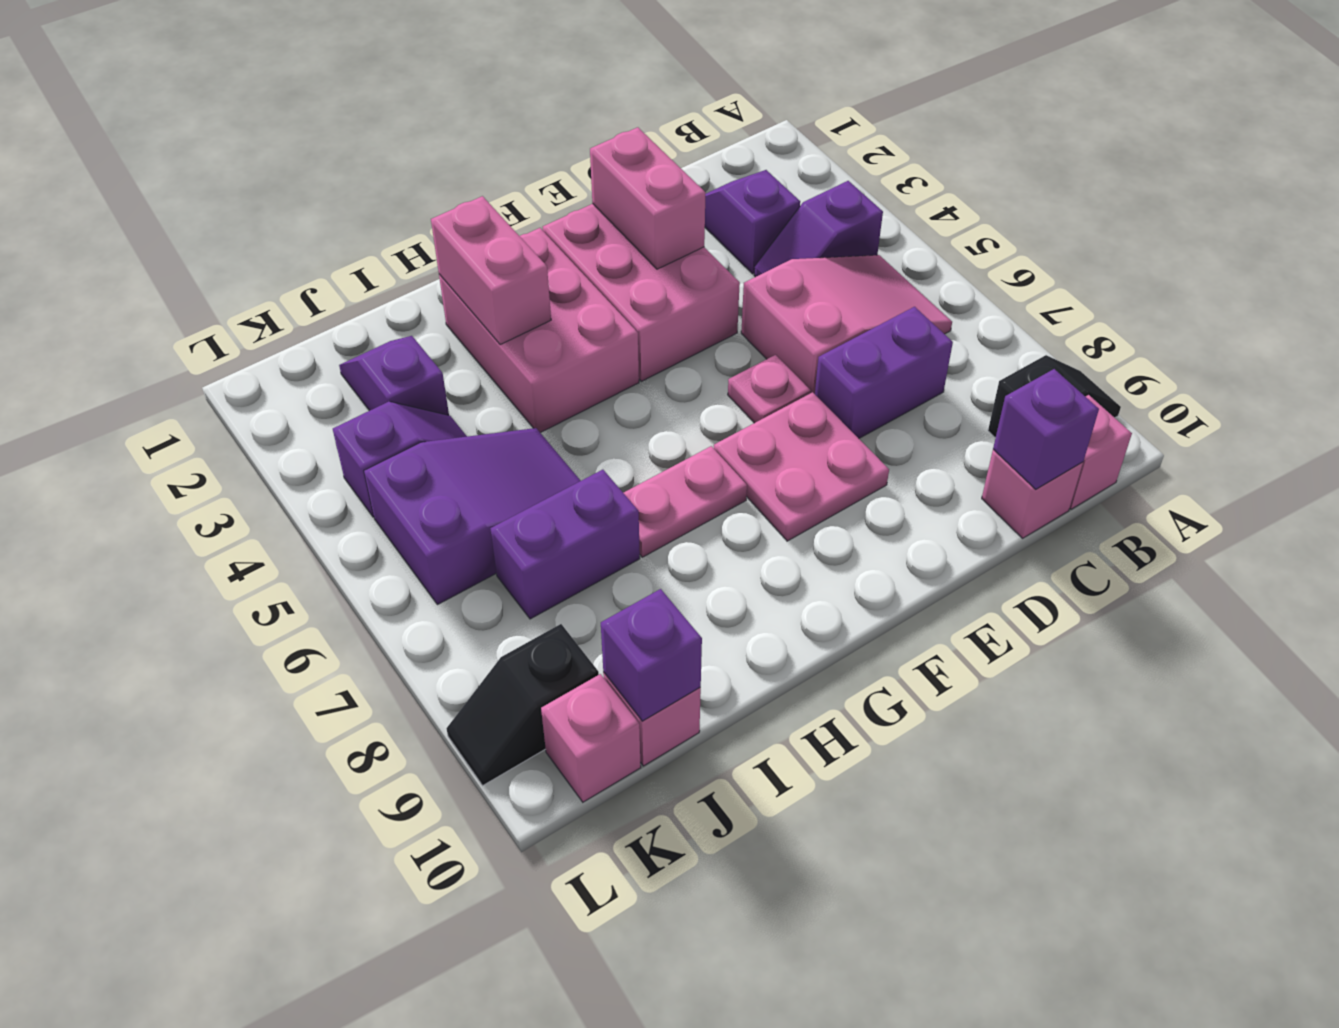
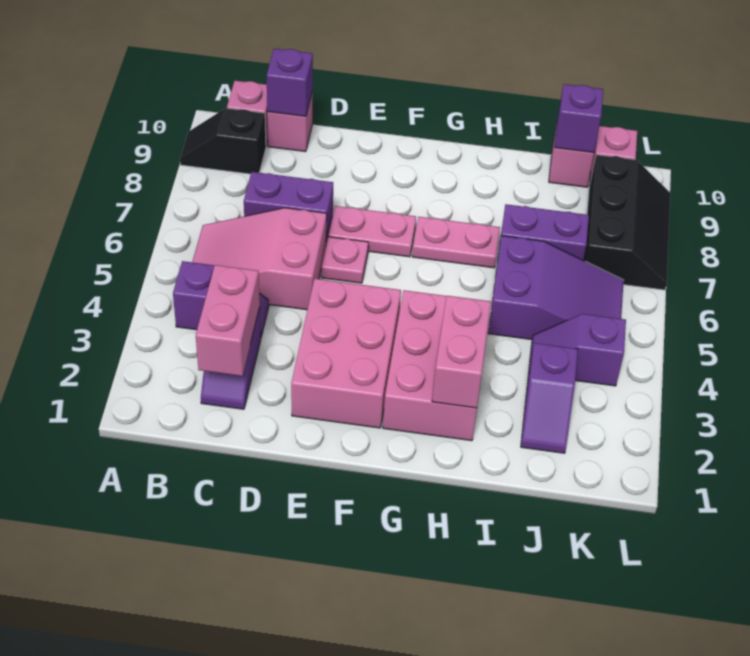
pink brick E2:E3 level 2 -> pink brick C2:C3 level 2
pink plate E7:F8 level 1 -> pink plate E7:F7 level 1
purple slope I5:K6 level 1 top K -> purple slope I5:K6 level 1 top I
black slope K9:L9 level 1 top K -> black slope K7:L9 level 1 top K

